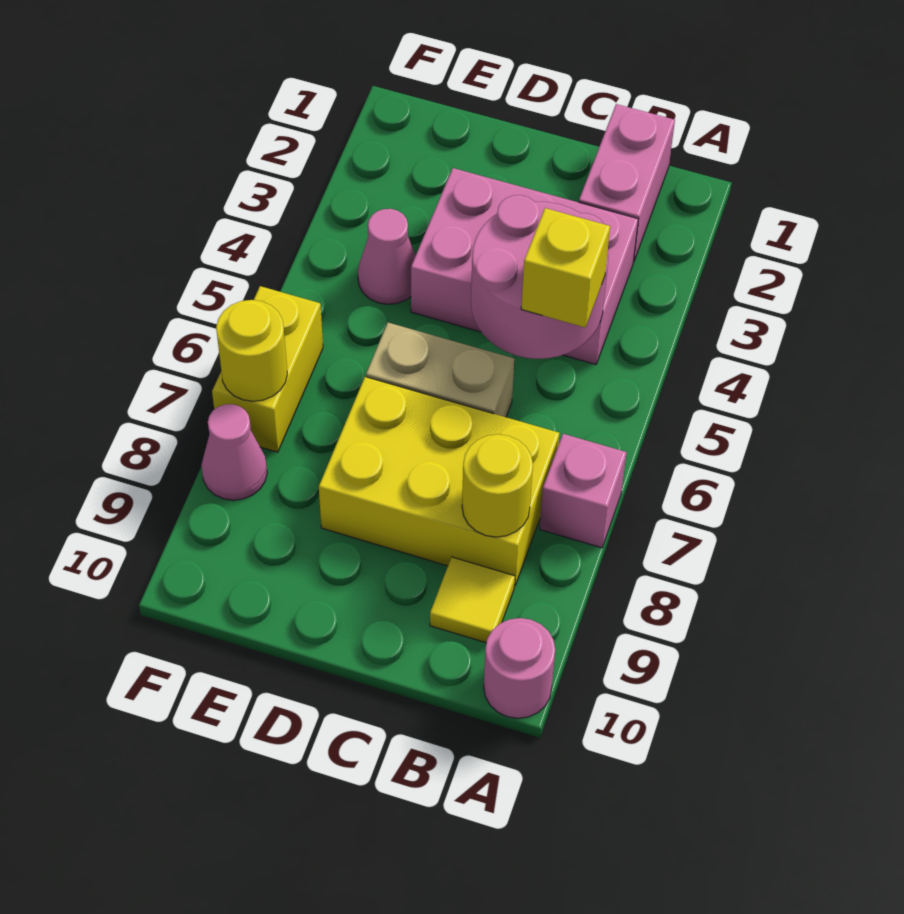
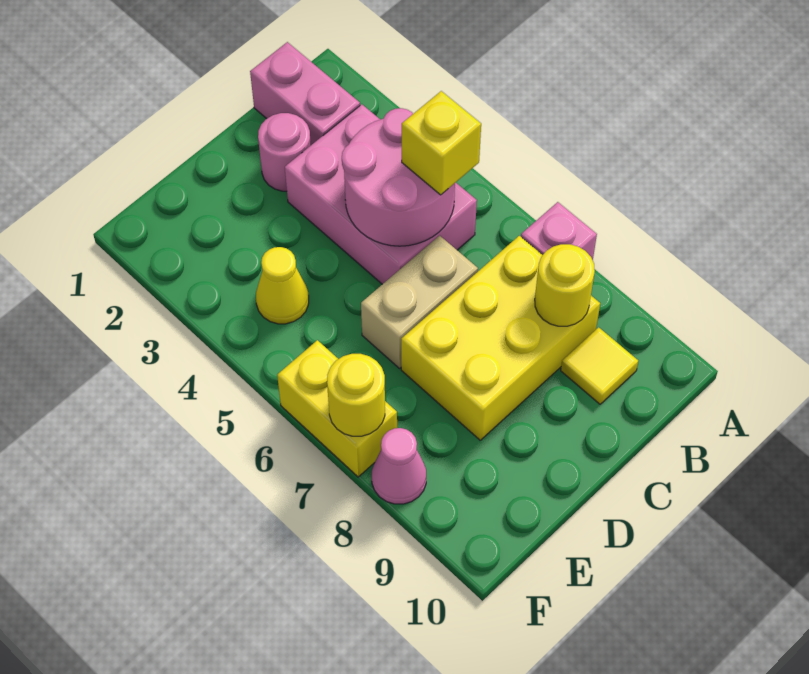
pink round brick A10 level 1 -> pink round brick C2 level 1
pink brick B3:D4 level 1 -> pink brick B3:C5 level 1
pink cone E4 level 1 -> yellow cone E4 level 1

